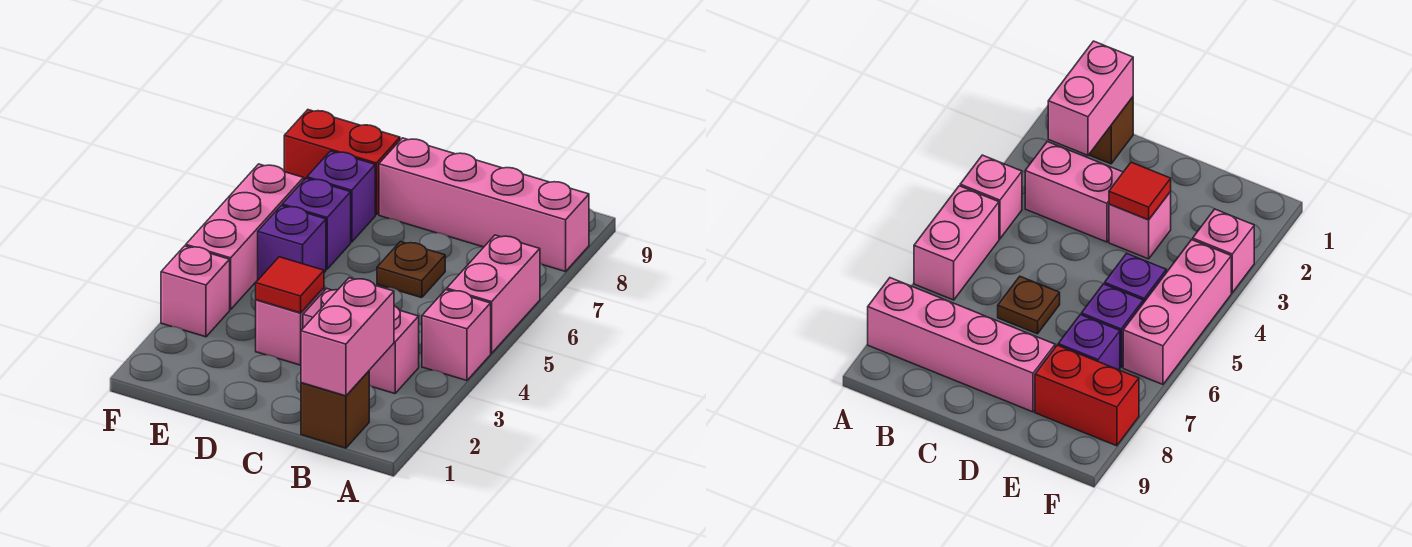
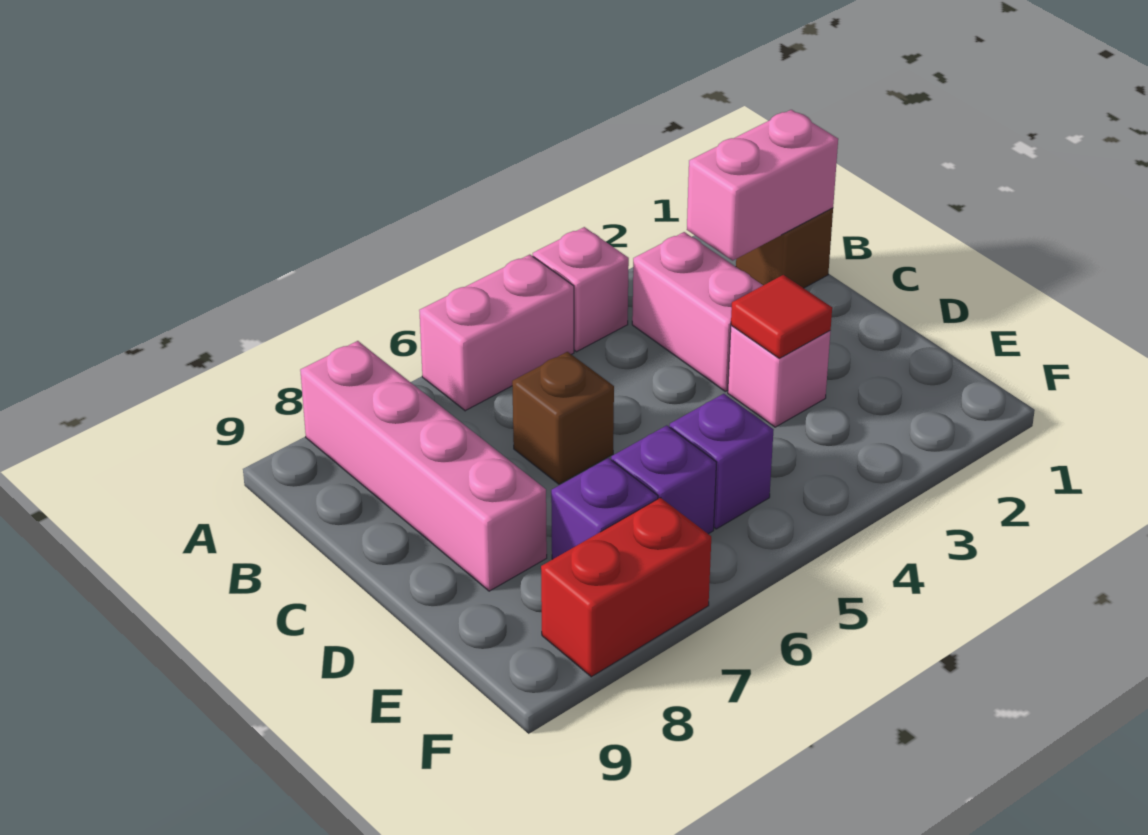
brown plate C6 level 1 -> brown brick C6 level 1
red brick E8:F8 level 1 -> red brick F7:F8 level 1
pink brick F3 level 1 -> none
pink brick F4:F6 level 1 -> none

